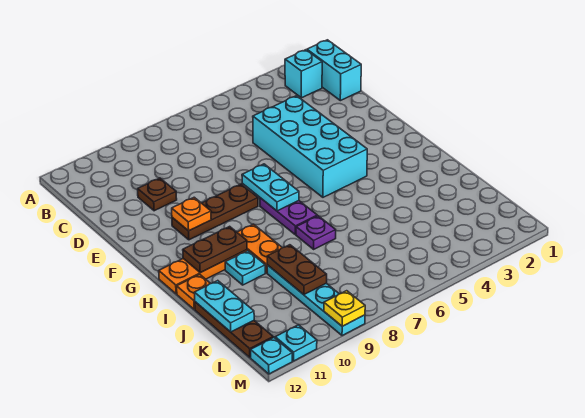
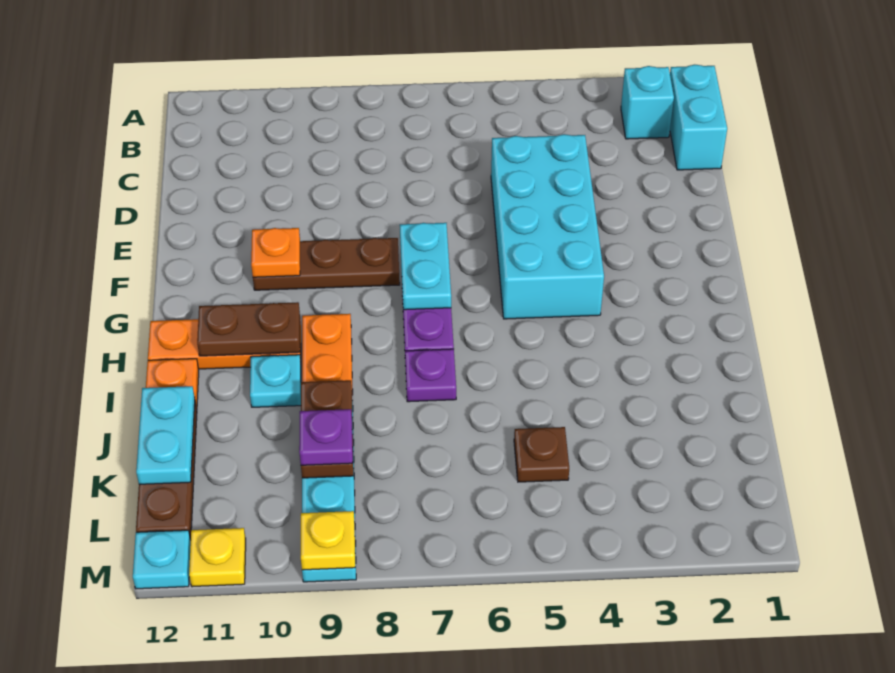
brown plate D10 level 1 -> brown plate K5 level 1
none -> purple plate K9 level 3
cyan plate M11 level 1 -> yellow plate M11 level 1

